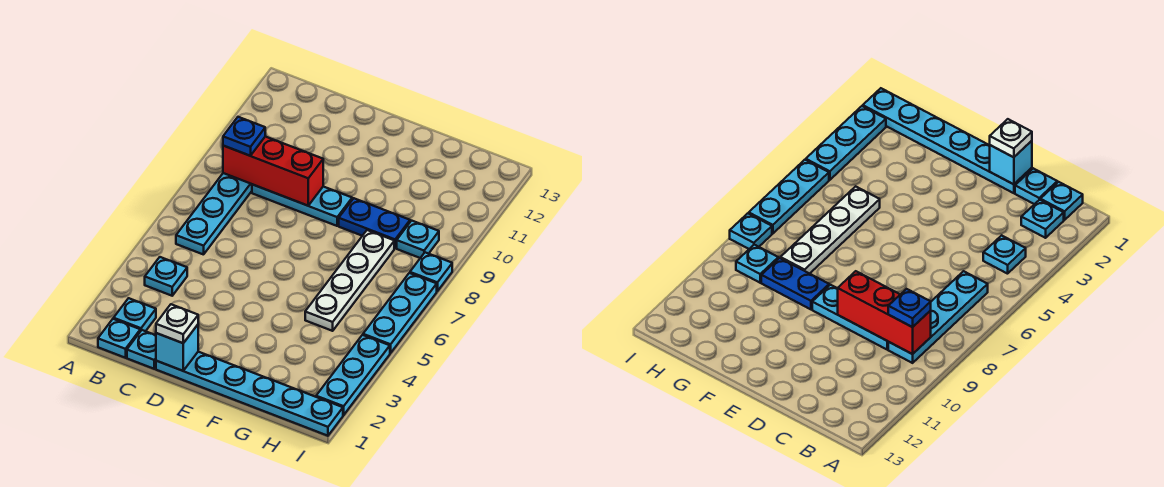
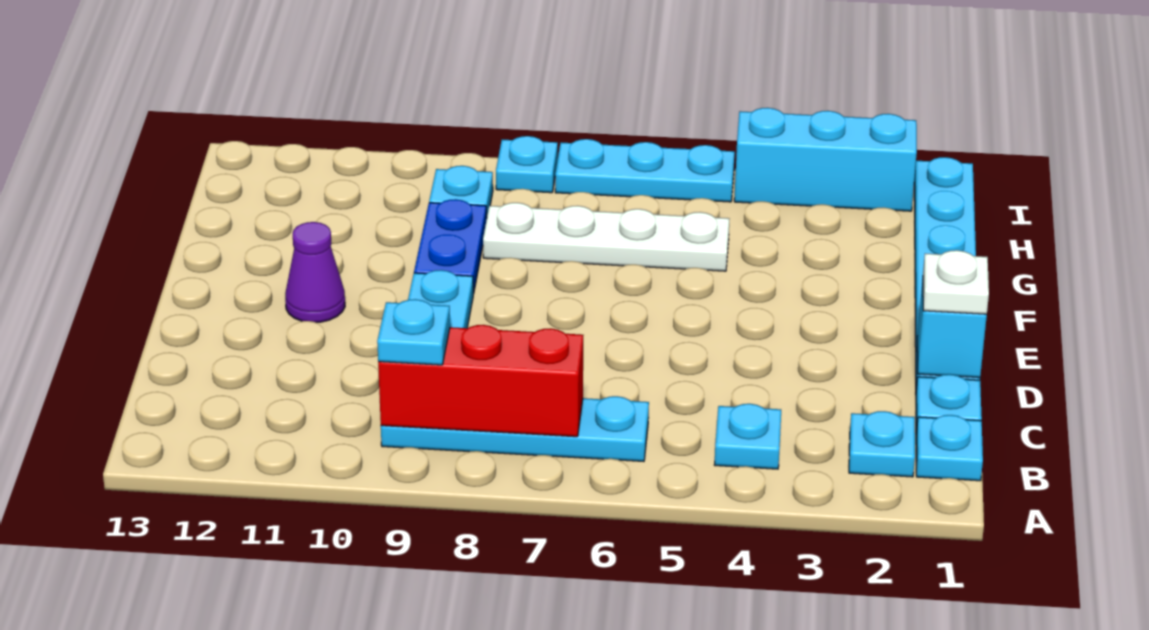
red brick B9:D9 level 2 -> red brick B7:B9 level 2
blue plate B9 level 3 -> cyan plate B9 level 3
none -> purple cone E11 level 1
cyan plate I2:I4 level 1 -> cyan brick I2:I4 level 1

